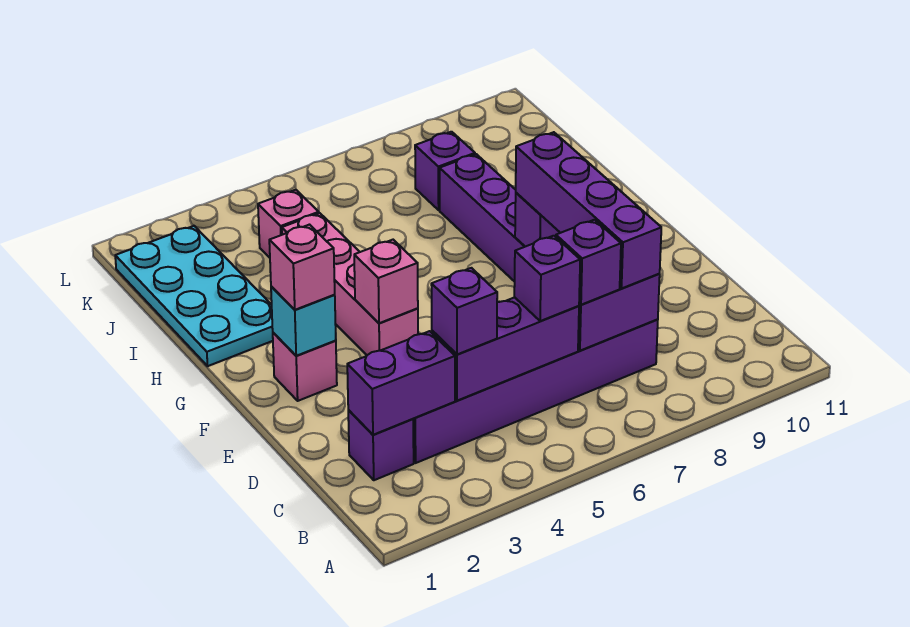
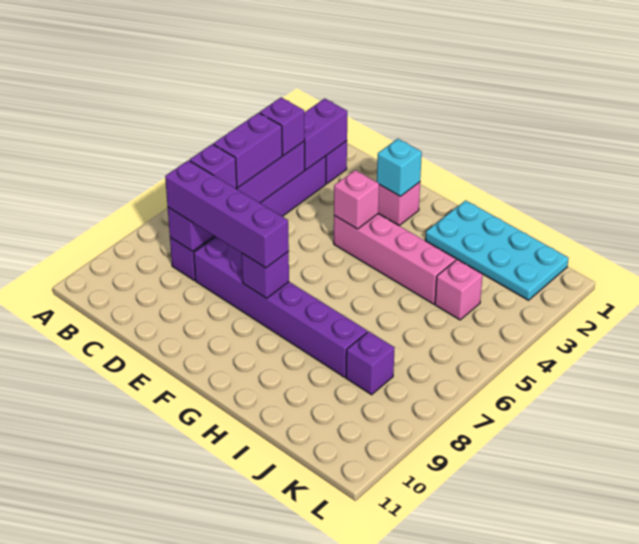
purple brick C6 level 3 -> purple brick C5:C6 level 3
pink brick F2 level 3 -> none

